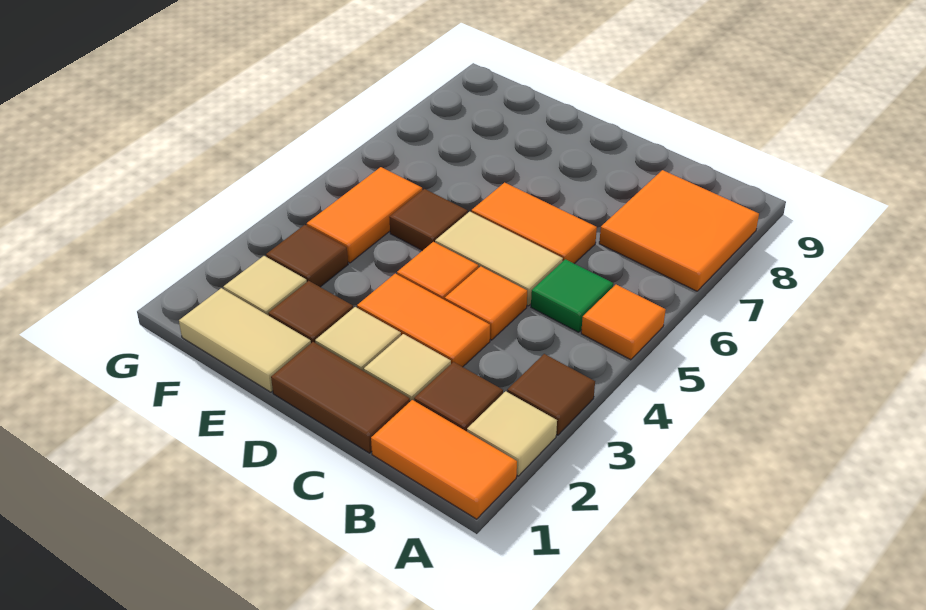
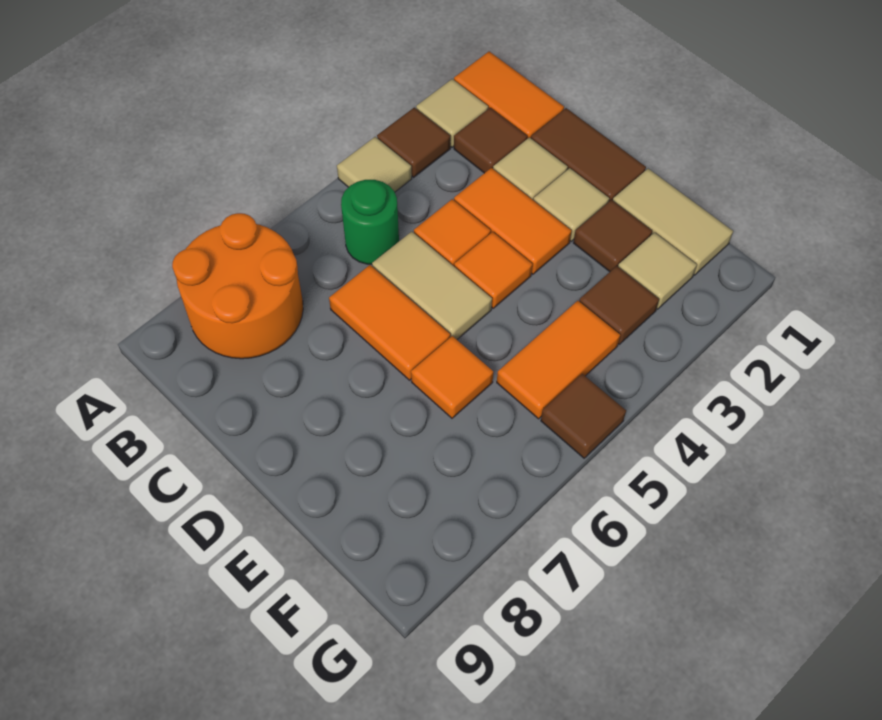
none -> tan tile A4 level 1
orange tile A5 level 1 -> orange tile E6 level 1
orange tile A7:B8 level 1 -> orange round brick A7:B8 level 1
green tile B5 level 1 -> green round brick B5 level 1
brown tile E5 level 1 -> brown tile G5 level 1

